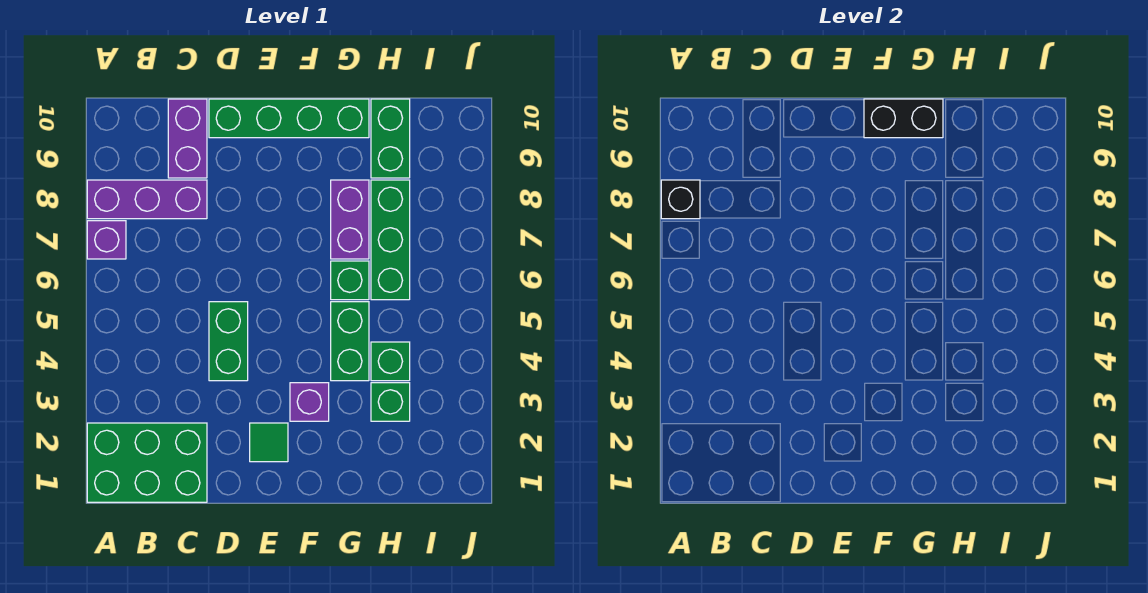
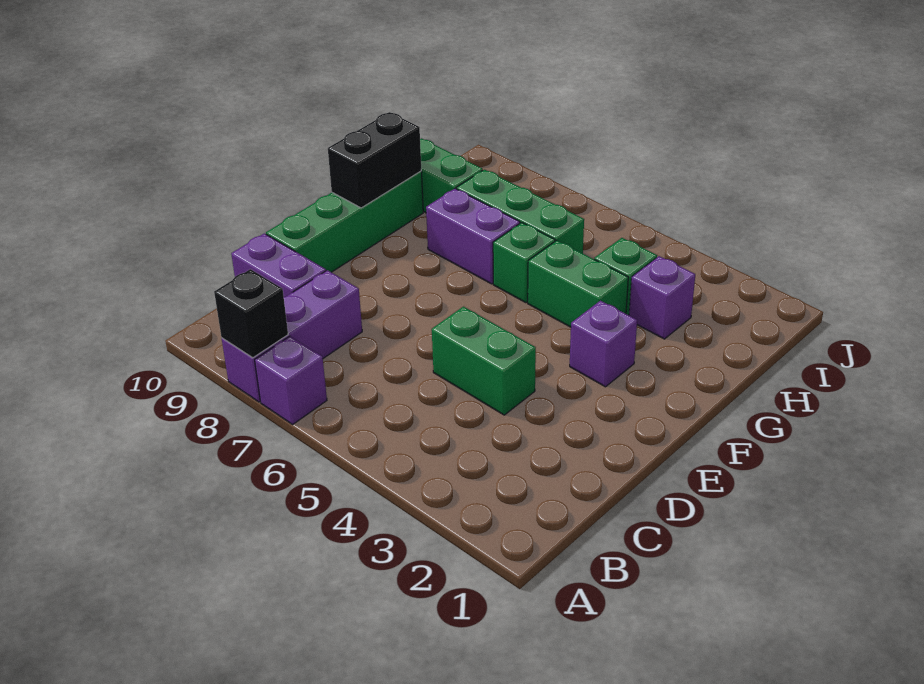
green brick A1:C2 level 1 -> none
green tile E2 level 1 -> none
green brick H3 level 1 -> purple brick H3 level 1

